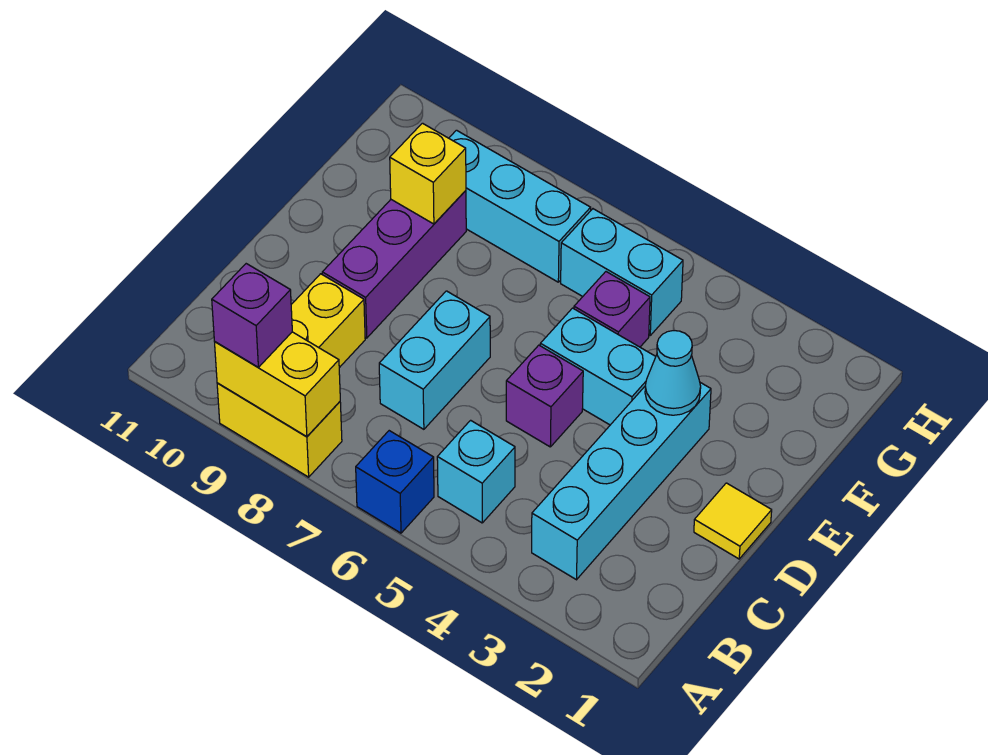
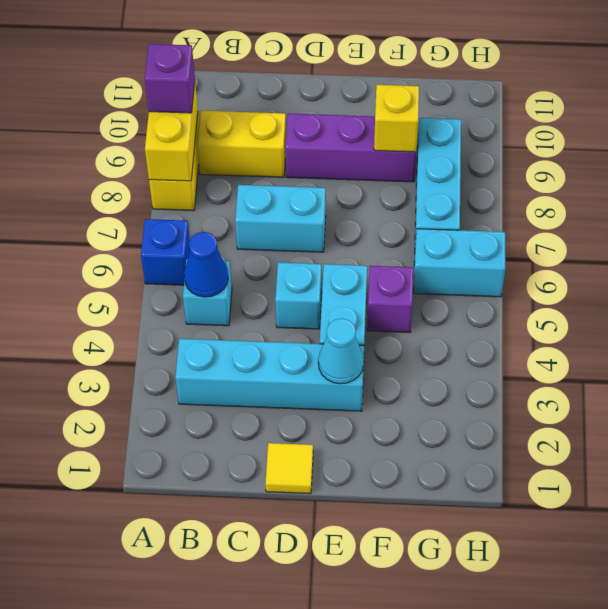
none -> blue cone B5 level 2
purple brick D5 level 1 -> cyan brick D5 level 1
cyan brick G5:G6 level 1 -> cyan brick G6:H6 level 1

